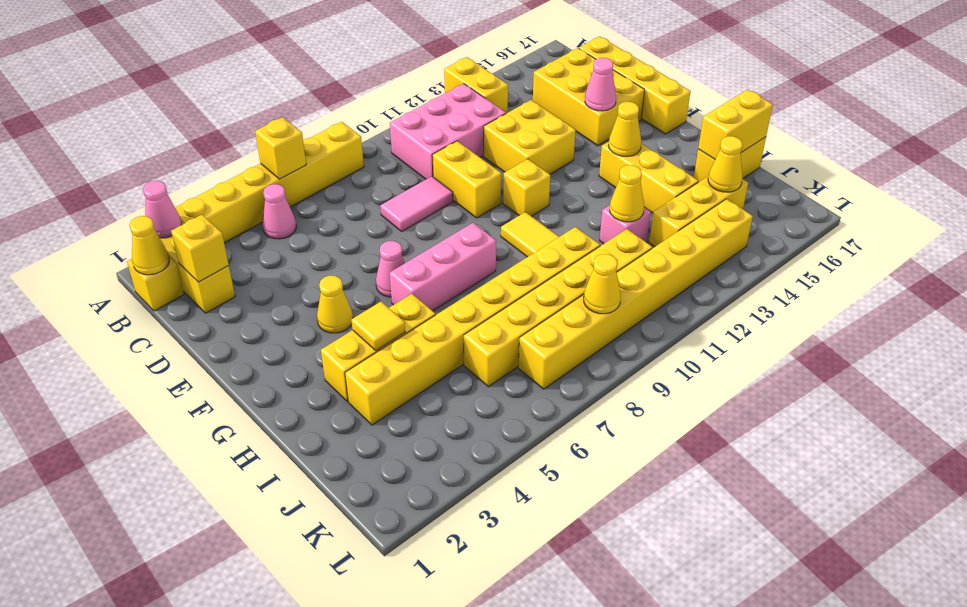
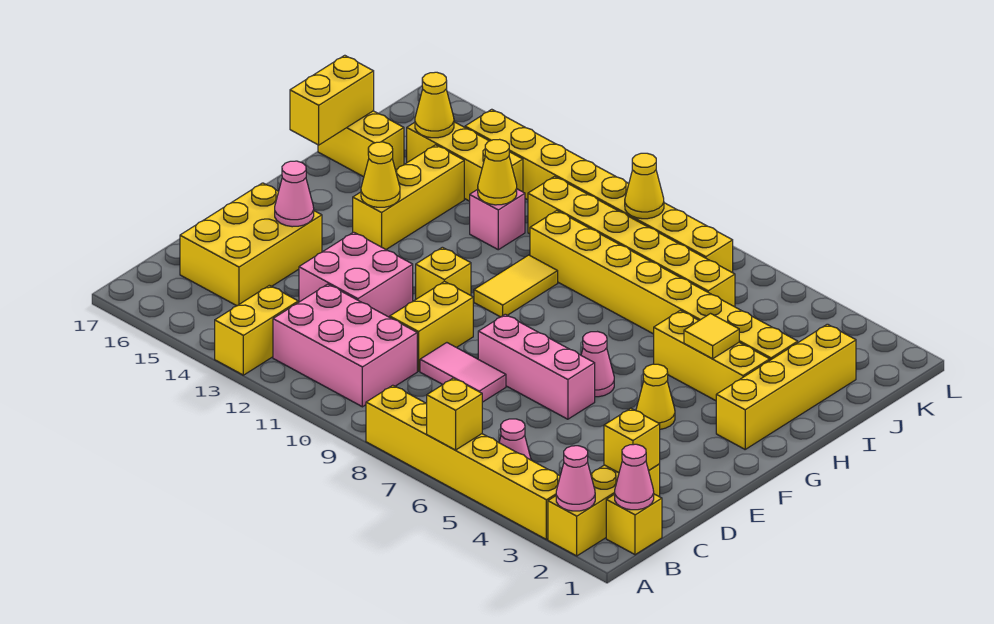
yellow cone B1 level 2 -> pink cone B1 level 2
yellow brick C17:F17 level 1 -> yellow brick G2:J2 level 1
yellow brick D12:E13 level 1 -> pink brick D12:E13 level 1
pink brick G6:G8 level 1 -> pink brick E6:E8 level 1
yellow brick I16:I17 level 2 -> yellow brick H17:I17 level 2

